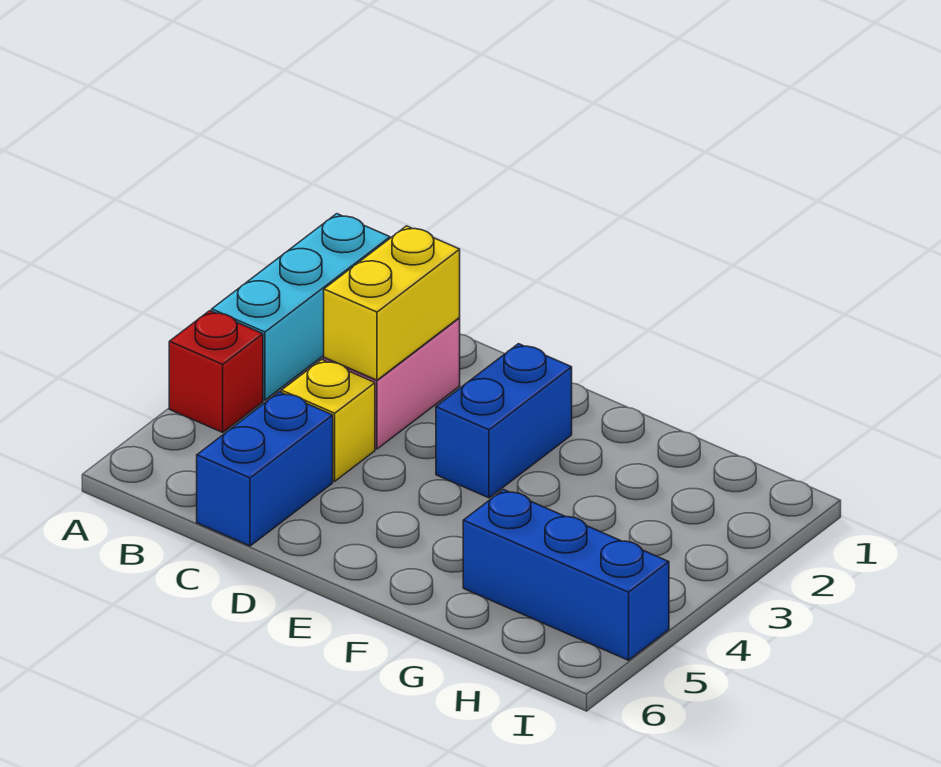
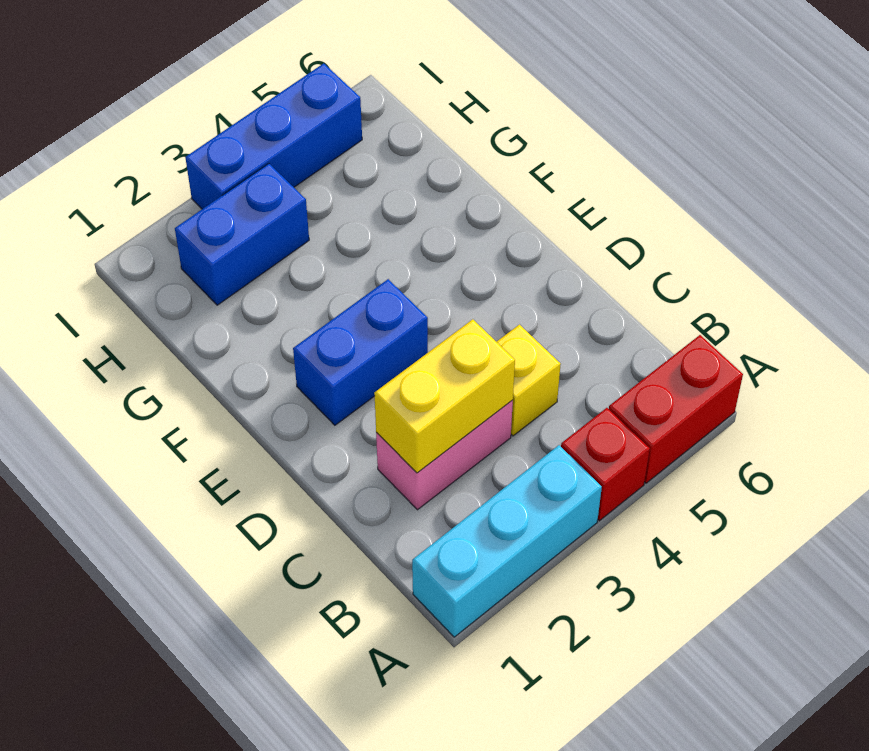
none -> red brick A5:A6 level 1
blue brick C5:C6 level 1 -> blue brick H2:H3 level 1
blue brick G5:I5 level 1 -> blue brick I3:I5 level 1

